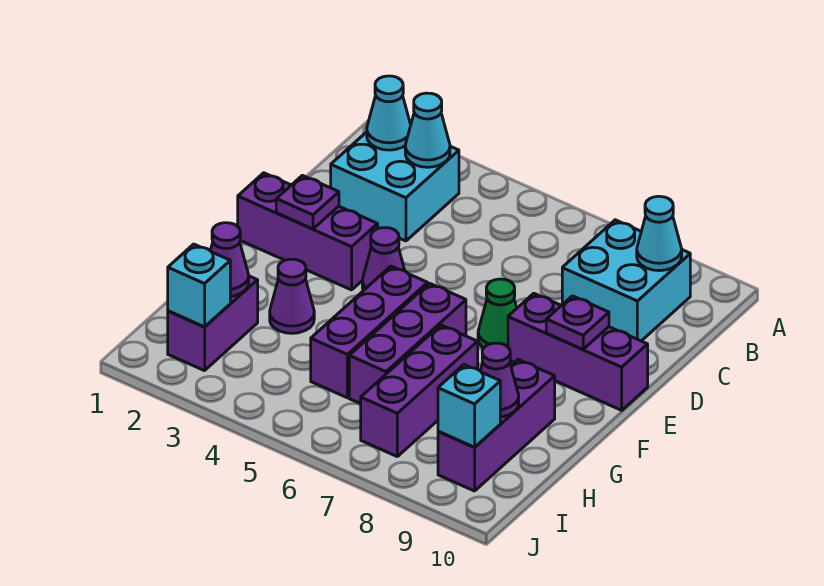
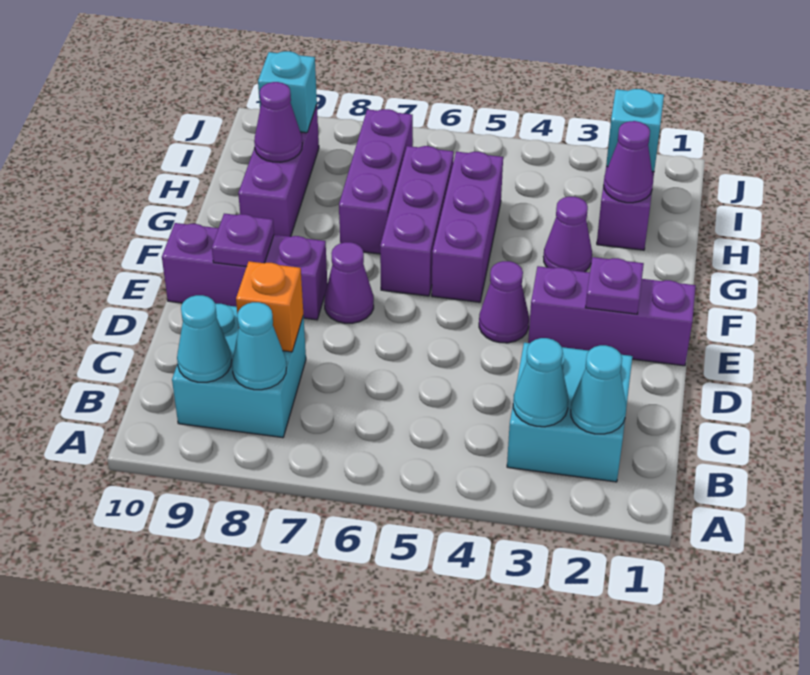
none -> cyan cone B8 level 2
none -> orange brick C8 level 2
green cone E7 level 1 -> purple cone E7 level 1

